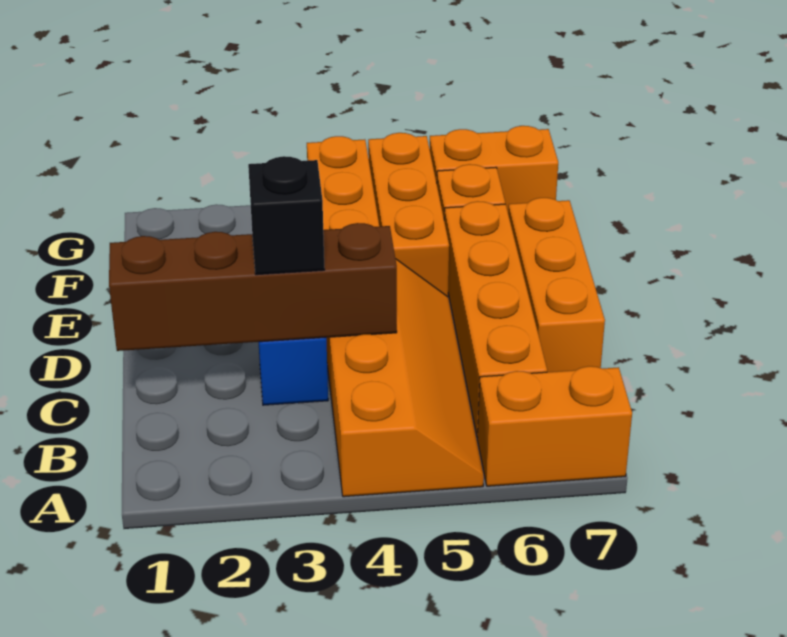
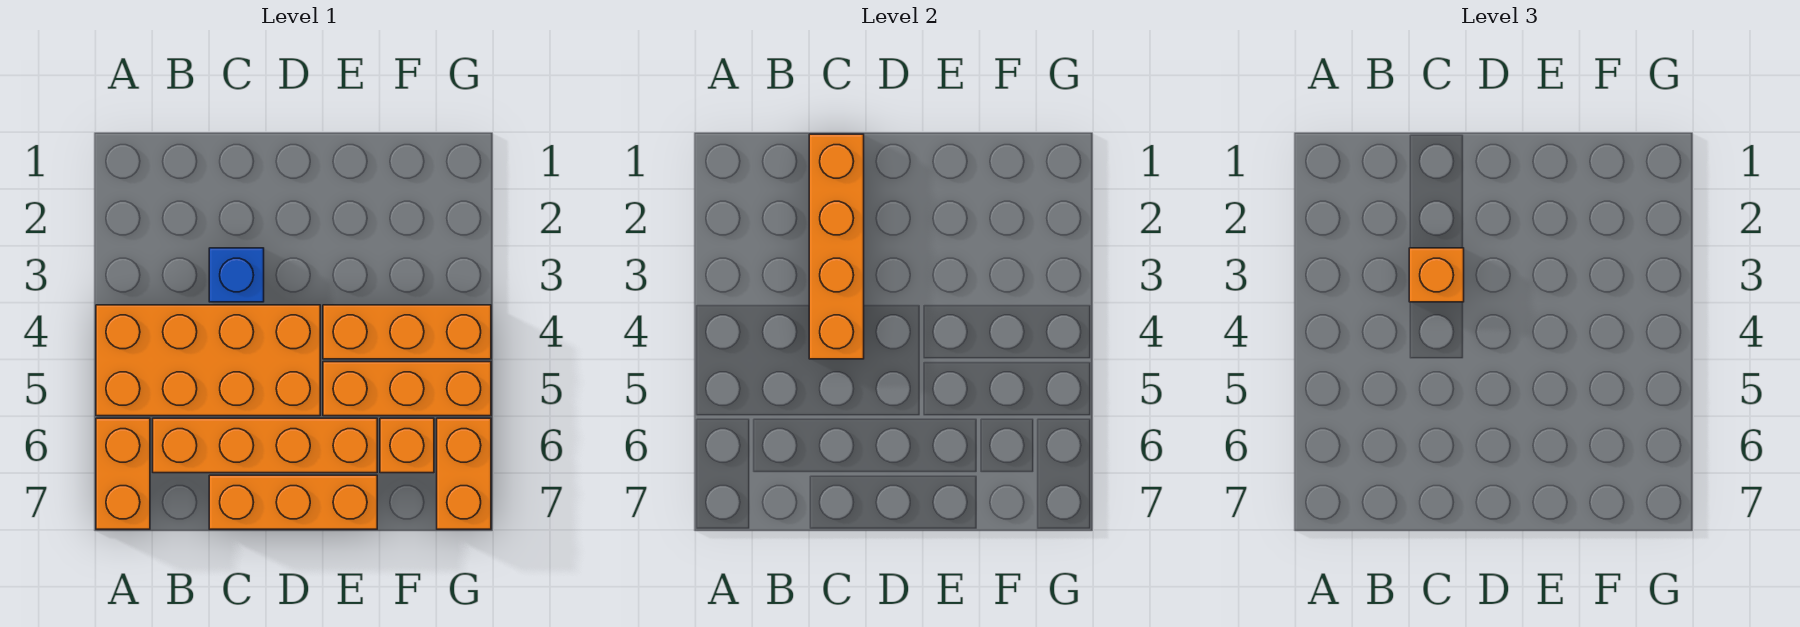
orange slope A4:D5 level 1 top 4 -> orange brick A4:D5 level 1
brown brick C1:C4 level 2 -> orange brick C1:C4 level 2
black brick C3 level 3 -> orange brick C3 level 3

